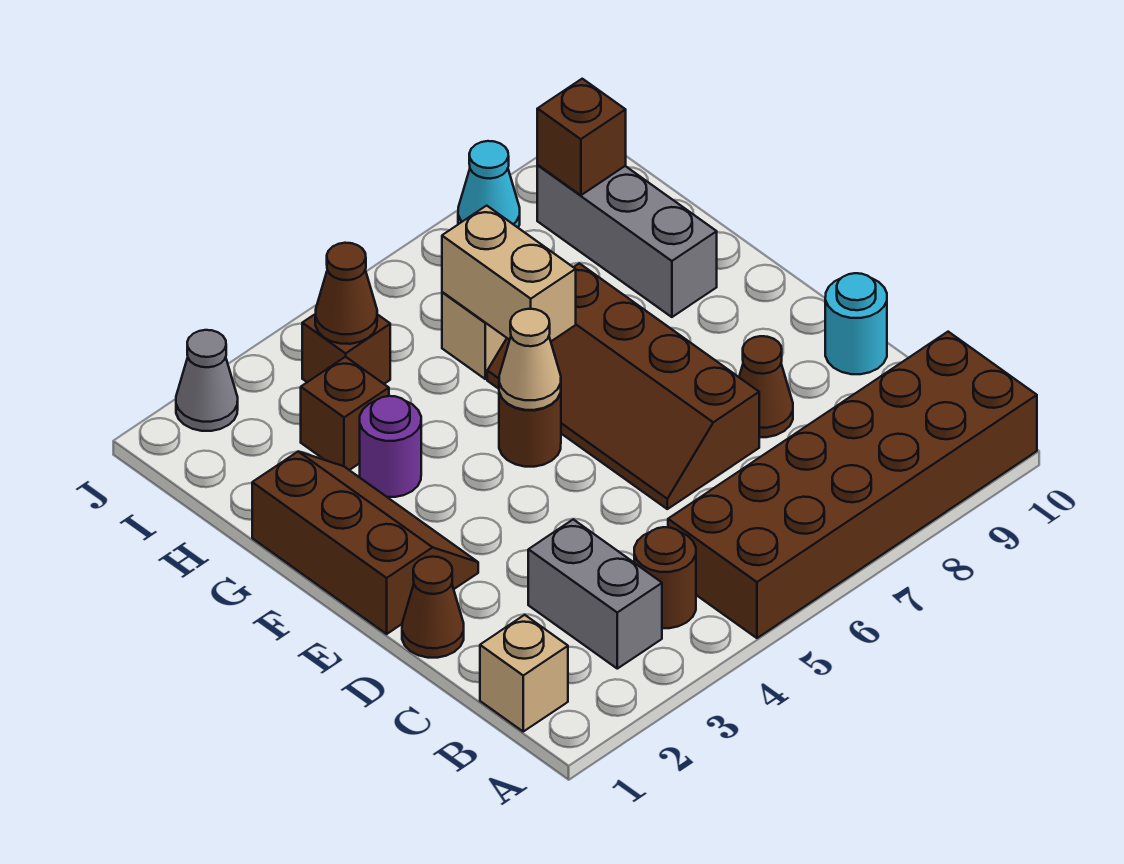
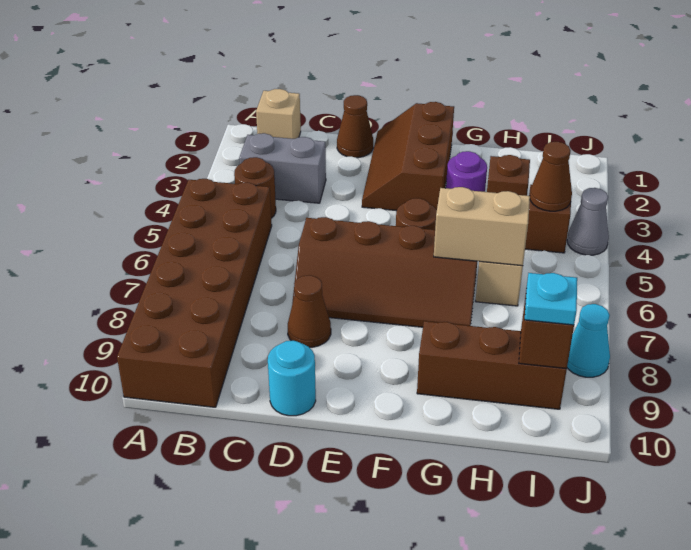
brown slope D6:G7 level 1 top 7 -> brown slope D6:G7 level 1 top 6
brown slope E1:G2 level 1 top 1 -> brown slope E1:F3 level 1 top F
tan cone F5 level 2 -> none
grey brick G9:I9 level 1 -> brown brick G9:I9 level 1
none -> cyan plate I9 level 3
grey cone J2 level 1 -> grey cone J4 level 1

